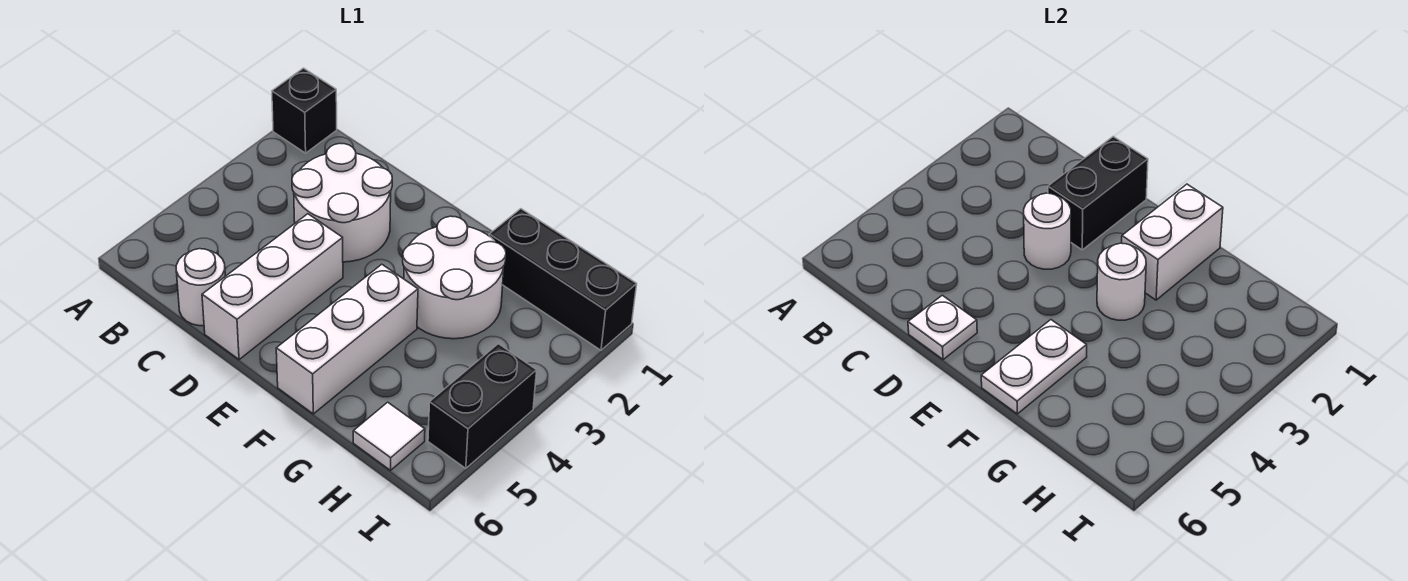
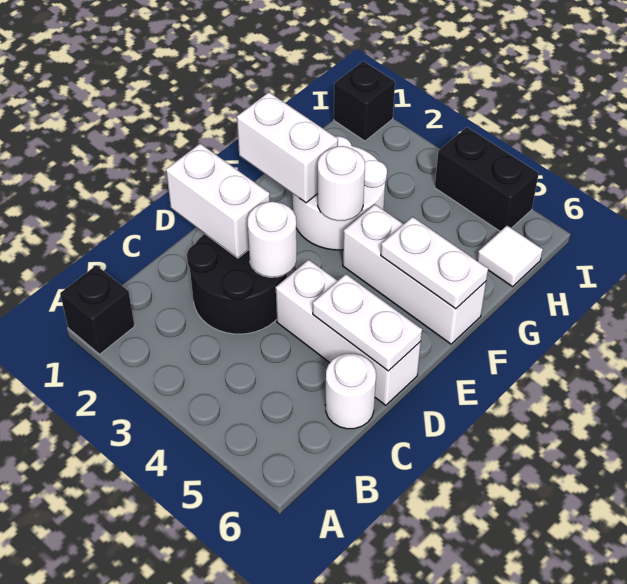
white round brick C2:D3 level 1 -> black round brick C2:D3 level 1
black brick D1:D2 level 2 -> white brick D1:D2 level 2
white plate D6 level 2 -> white plate D5:D6 level 2
black brick G1:I1 level 1 -> black brick I1 level 1

